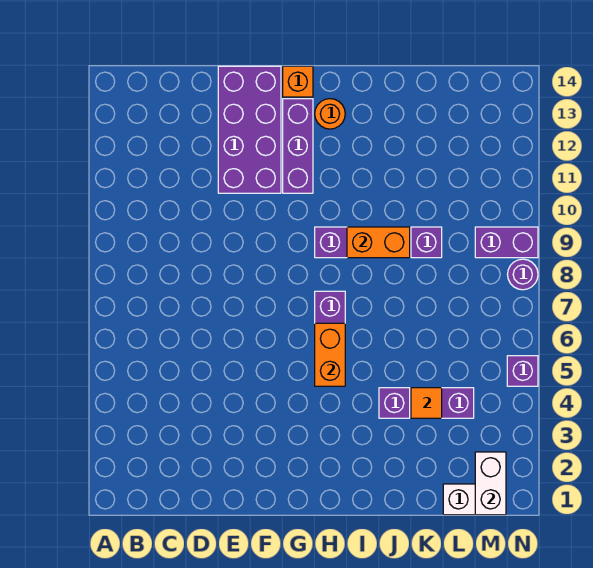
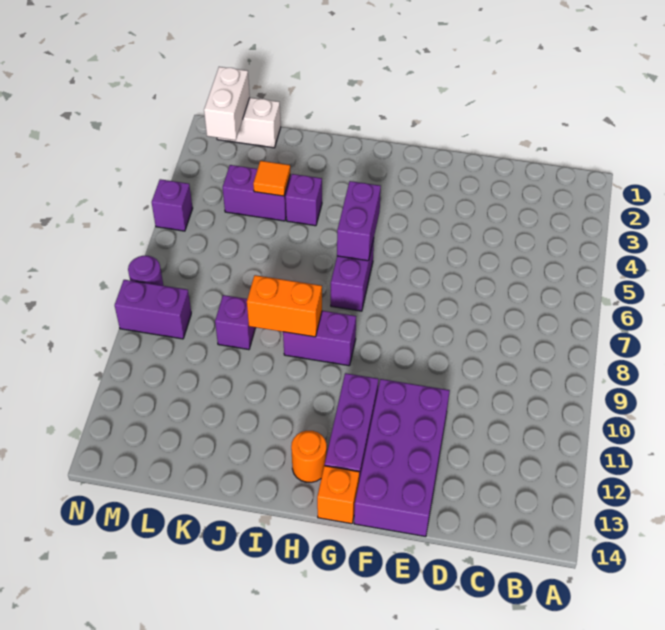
orange brick H5:H6 level 2 -> purple brick H5:H6 level 2

